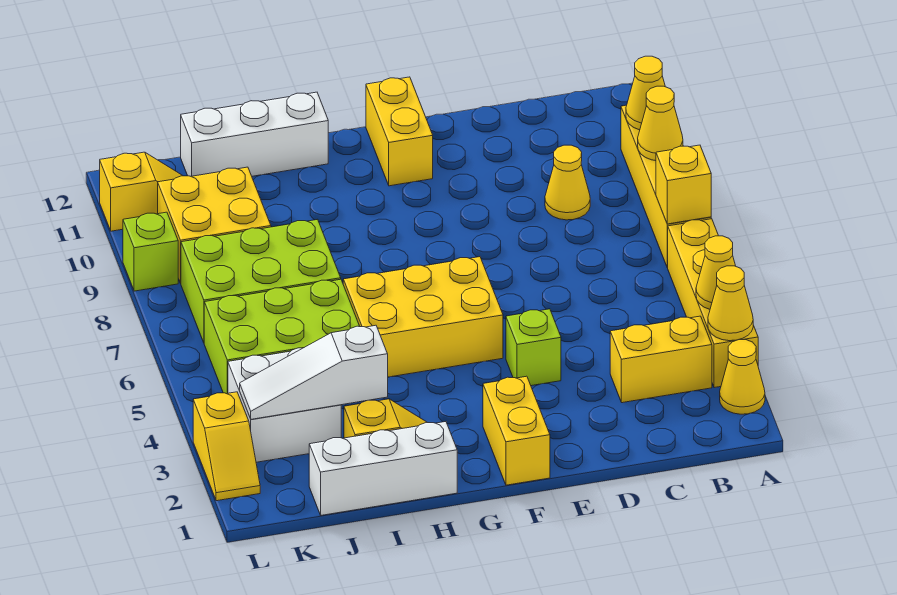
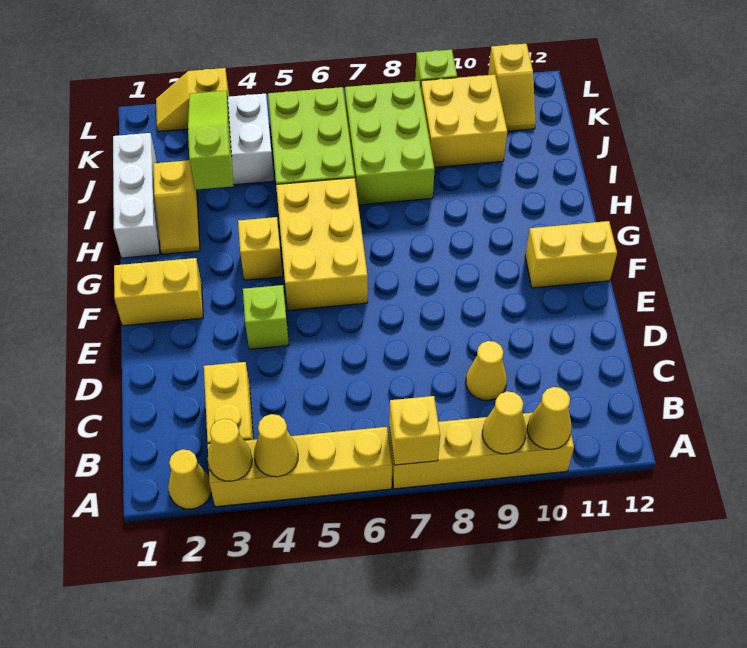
none -> yellow brick G4 level 1
white brick H12:J12 level 1 -> none
white slope I3:K3 level 2 top I -> lime slope I3:K3 level 2 top I

